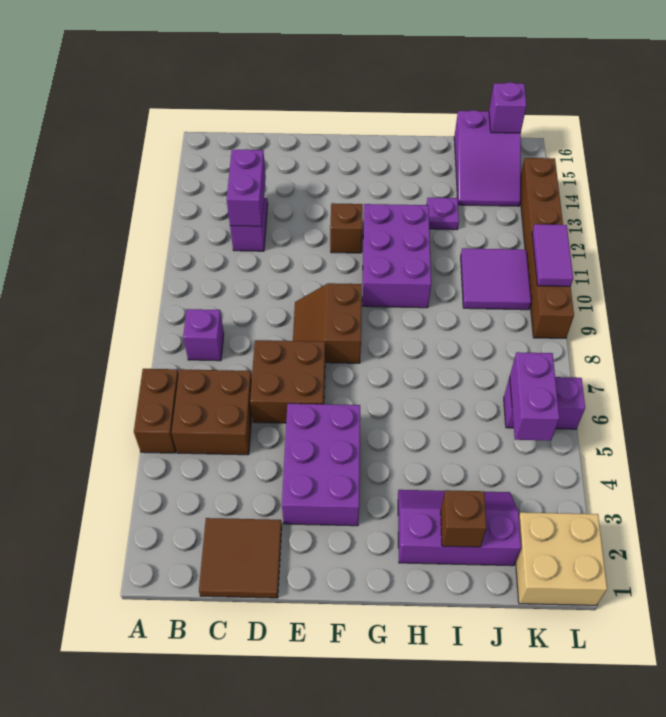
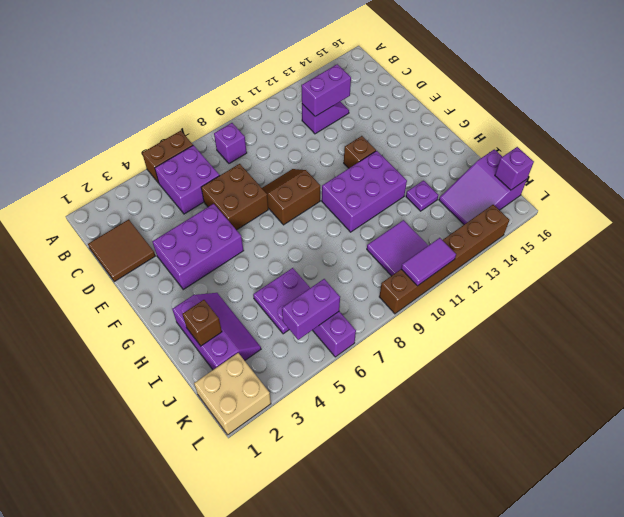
brown brick B5:C6 level 1 -> purple brick B5:C6 level 1
none -> purple plate I5:J6 level 1

